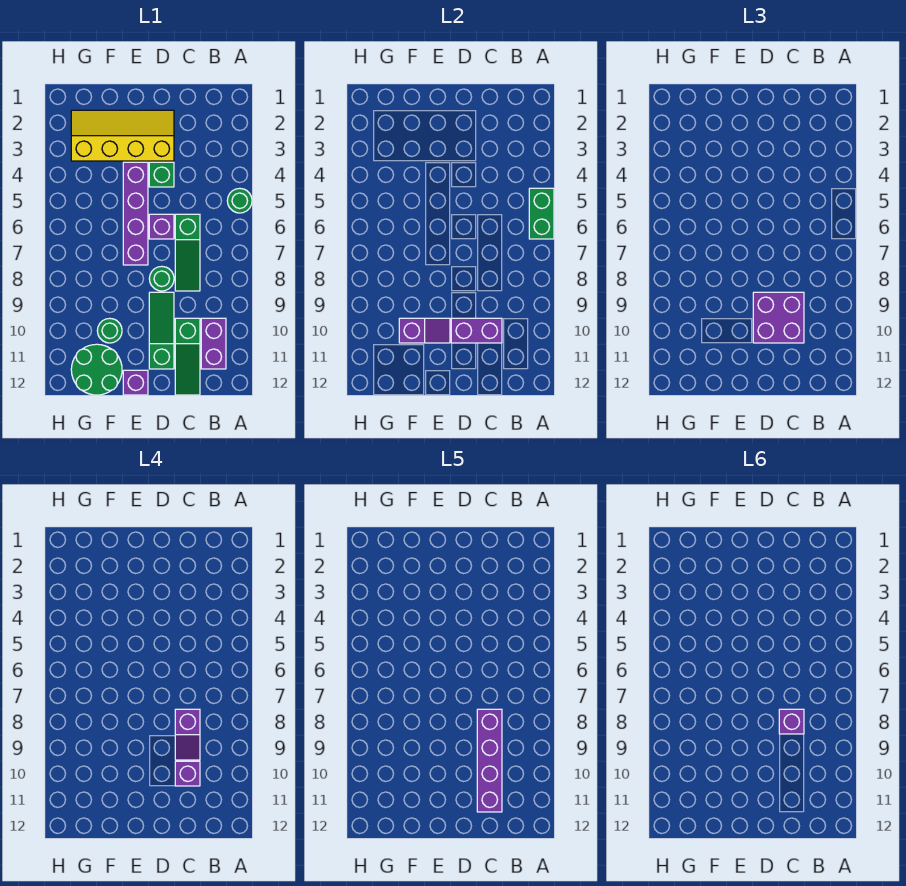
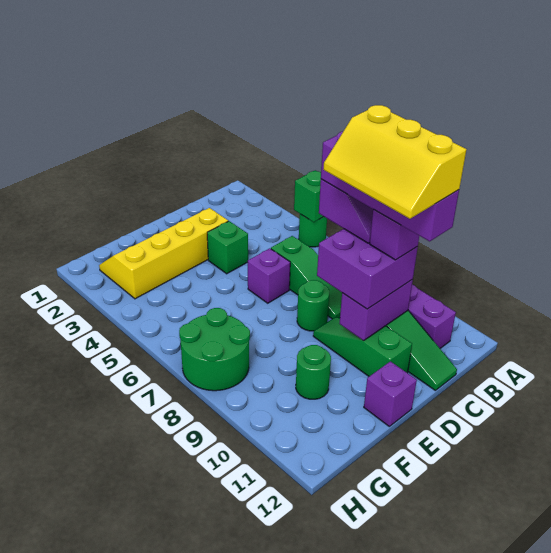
green brick A5:A6 level 2 -> green brick A5 level 2
purple brick C8 level 6 -> none
none -> yellow slope C9:D11 level 6 top C
purple brick E4:E7 level 1 -> none
purple slope E10:F10 level 2 top F -> none
green round brick F11:G12 level 1 -> green round brick G7:H8 level 1

